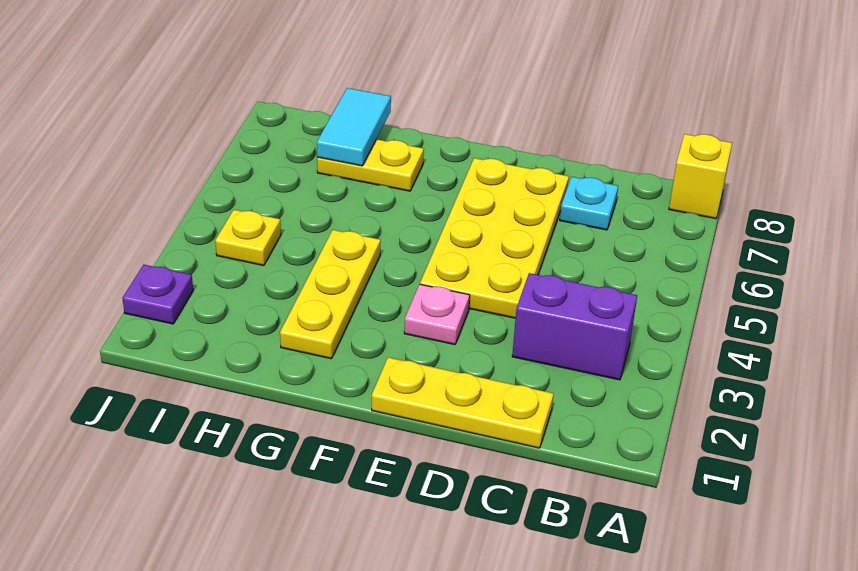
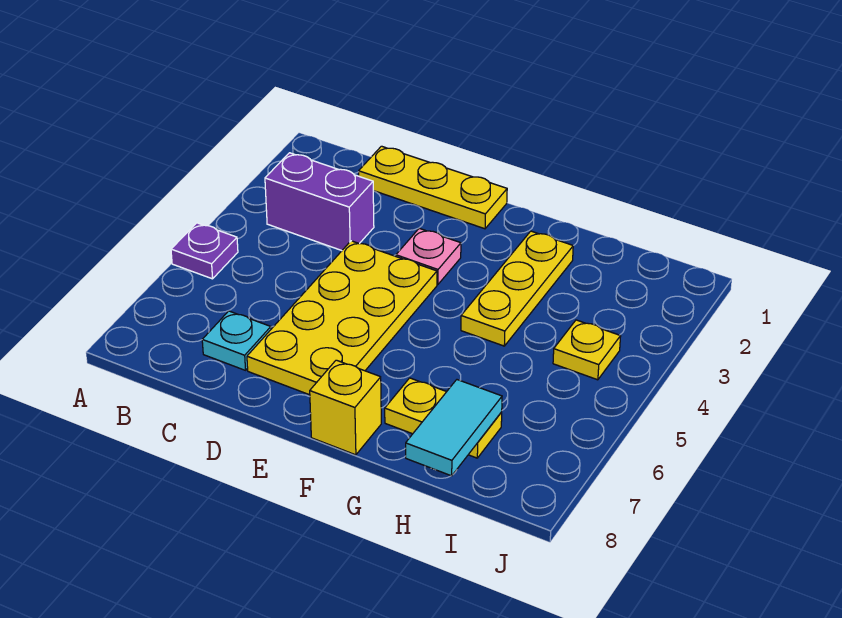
yellow brick A8 level 1 -> yellow brick F8 level 1
purple plate J2 level 1 -> purple plate A5 level 1

